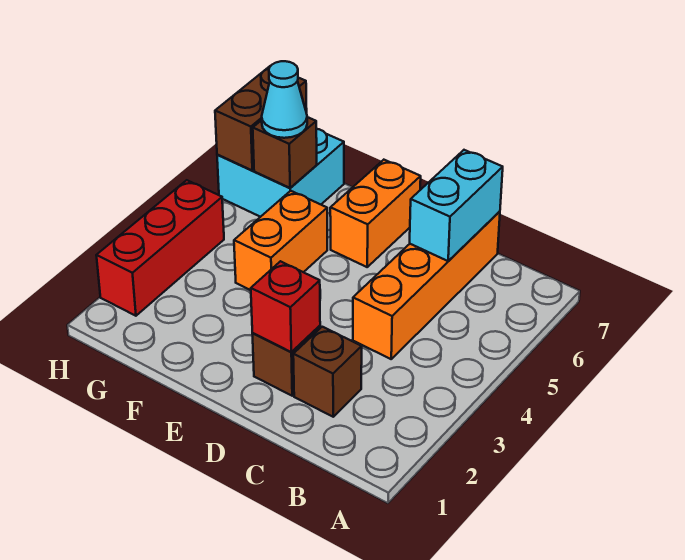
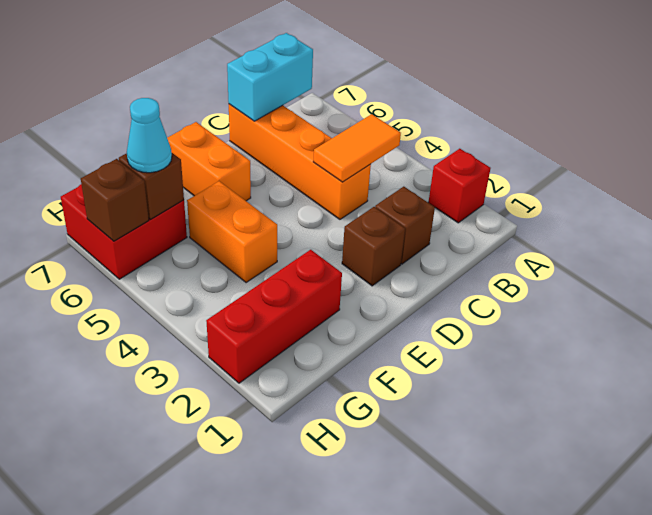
none -> orange tile B4:C4 level 2
cyan brick C6:C7 level 2 -> cyan brick B7:C7 level 2
red brick D2 level 2 -> red brick A2 level 1
cyan brick G6:H7 level 1 -> red brick G6:H7 level 1
red brick H2:H4 level 1 -> red brick F2:H2 level 1
brown brick H6:H7 level 2 -> brown brick H6 level 2

